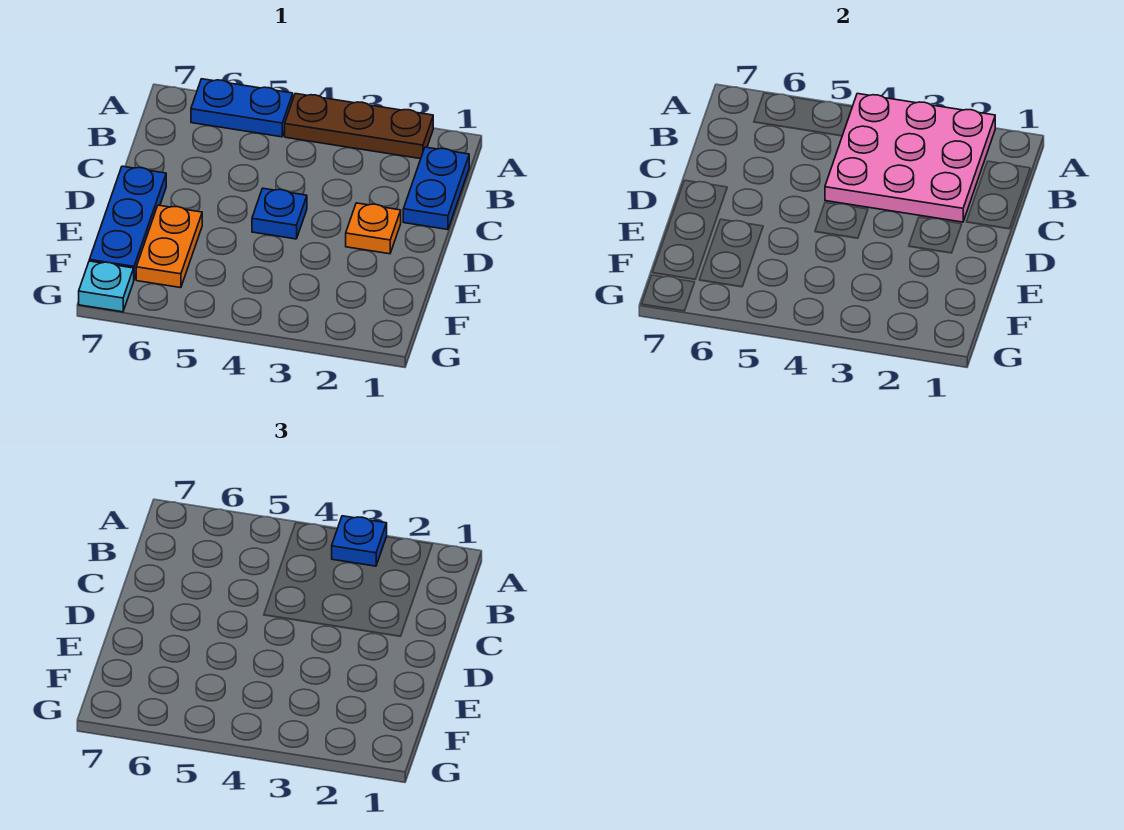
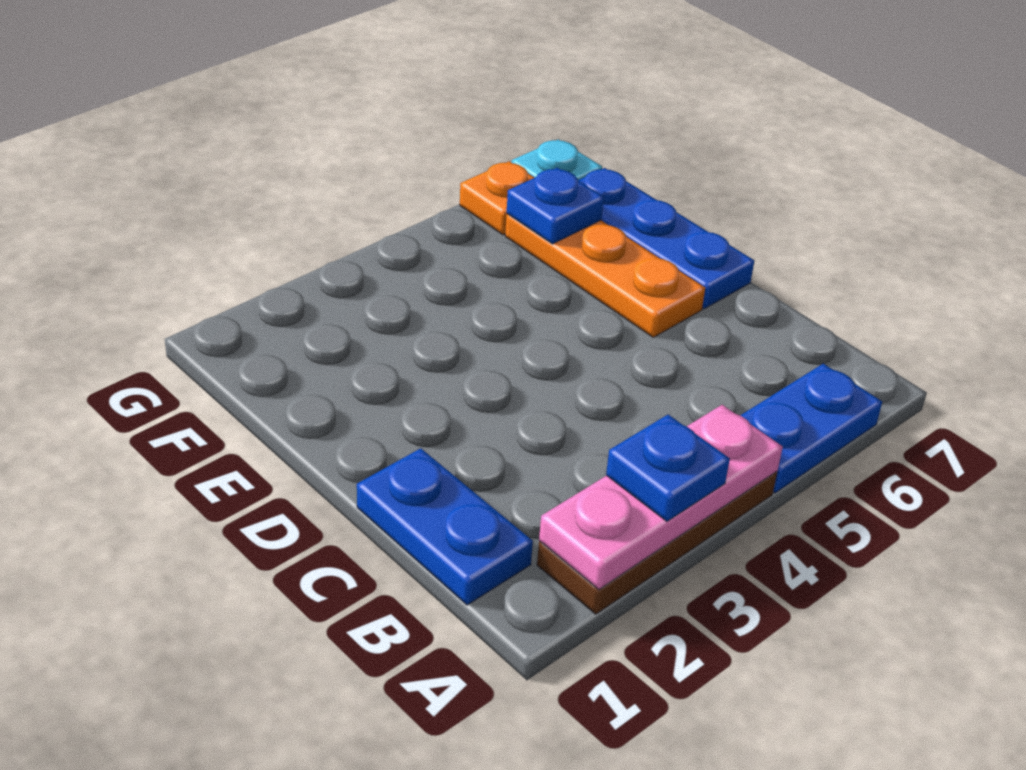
pink plate A2:C4 level 2 -> pink plate A2:A4 level 2
orange plate D2 level 1 -> orange plate G6 level 1
blue plate D4 level 1 -> blue plate F6 level 2
orange plate E6:F6 level 1 -> orange plate D6:F6 level 1

